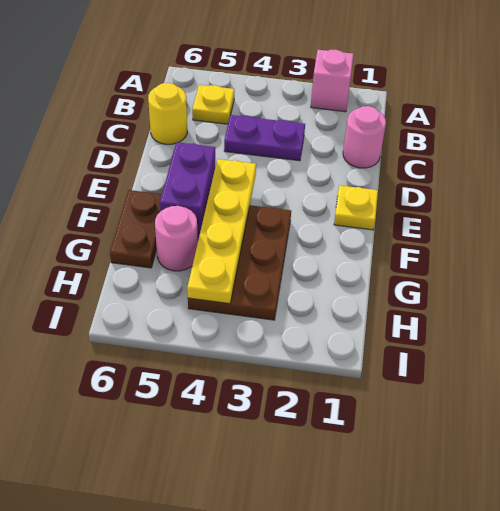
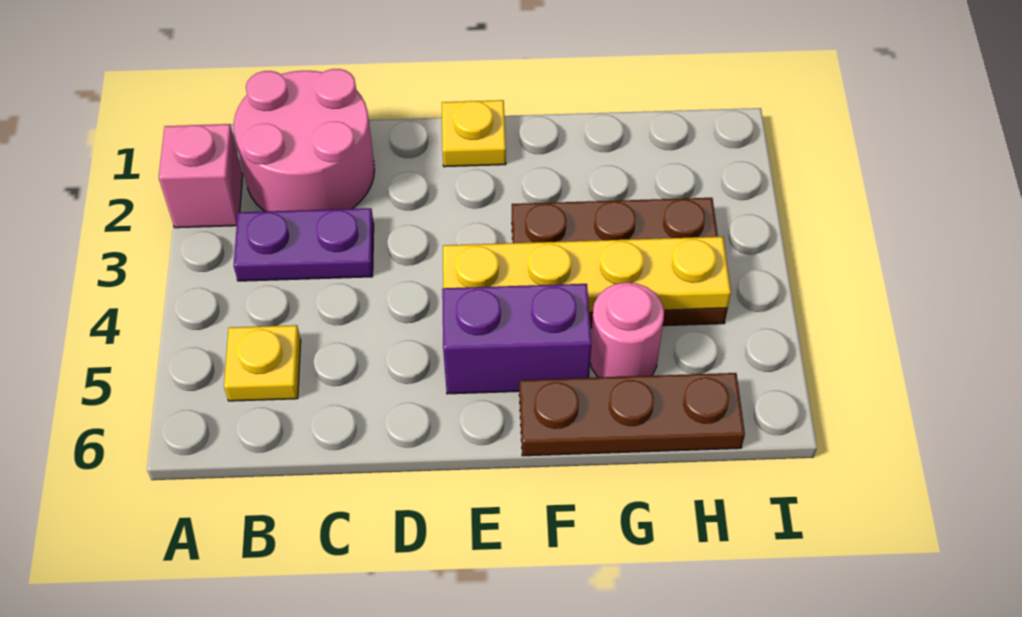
pink round brick C1 level 1 -> pink round brick B1:C2 level 1
purple plate C3:C4 level 1 -> purple plate B3:C3 level 1
yellow round brick C6 level 1 -> none
brown plate F6:G6 level 1 -> brown plate F6:H6 level 1

